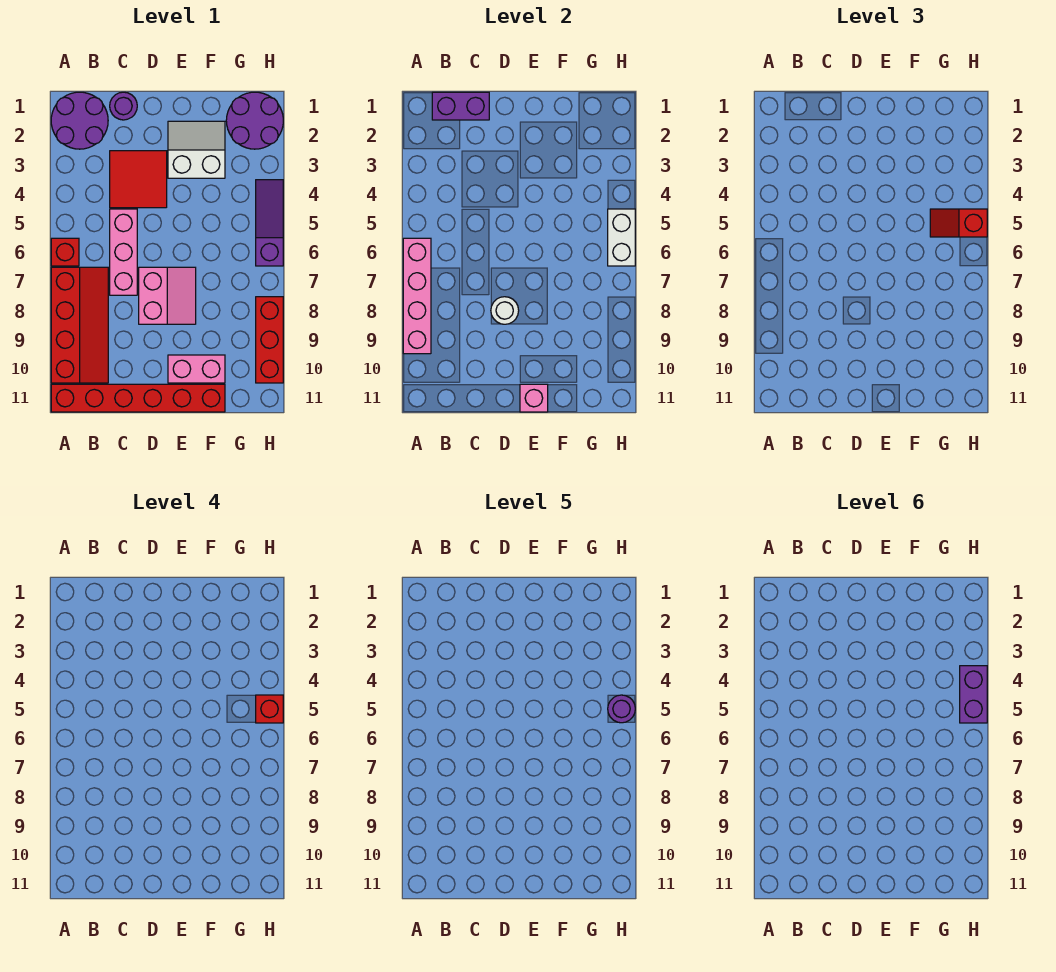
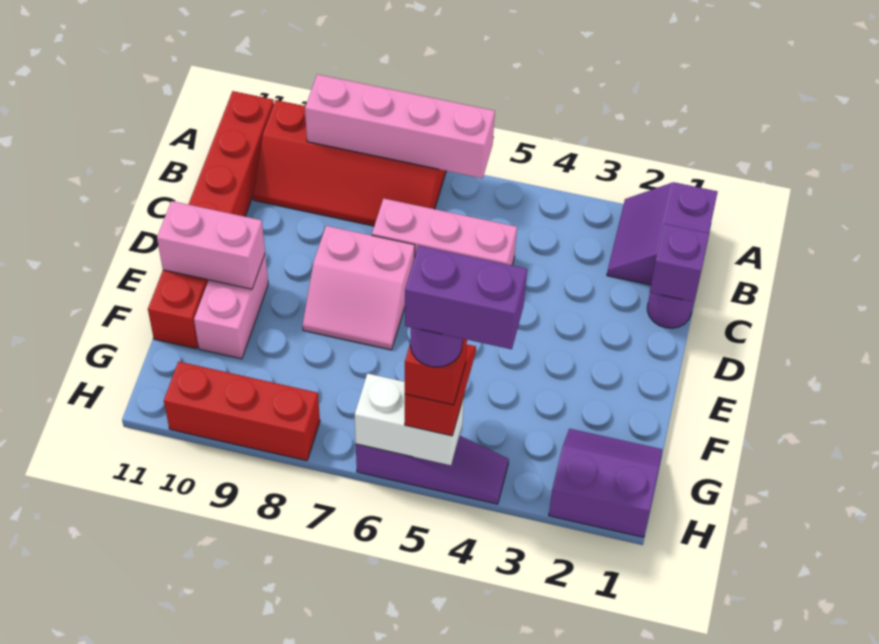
purple round brick A1:B2 level 1 -> purple slope A1:B2 level 1 top 1
red brick A6 level 1 -> none
purple brick B1:C1 level 2 -> purple brick C1 level 2
red tile C3:D4 level 1 -> none
white round brick D8 level 2 -> none
white slope E2:F3 level 1 top 3 -> none
pink brick E11 level 2 -> pink brick E10:E11 level 2
purple round brick G1:H2 level 1 -> purple slope G1:H2 level 1 top H

